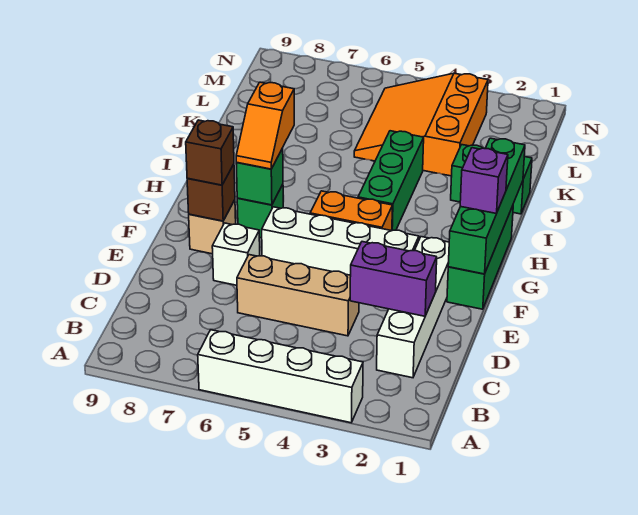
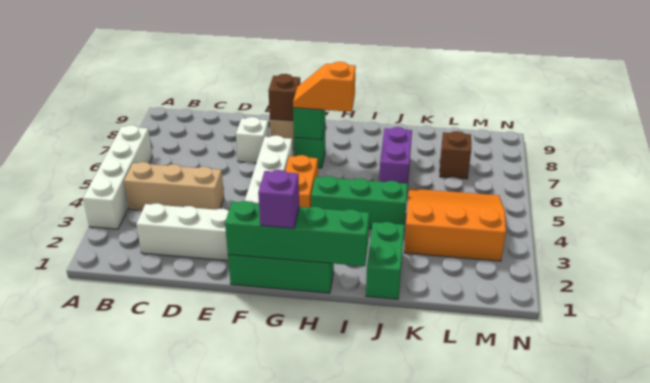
purple brick D2:D3 level 2 -> purple brick J6:J7 level 1
tan brick D4:D6 level 1 -> tan brick B4:D4 level 1
brown brick F8 level 3 -> brown brick L7 level 1

